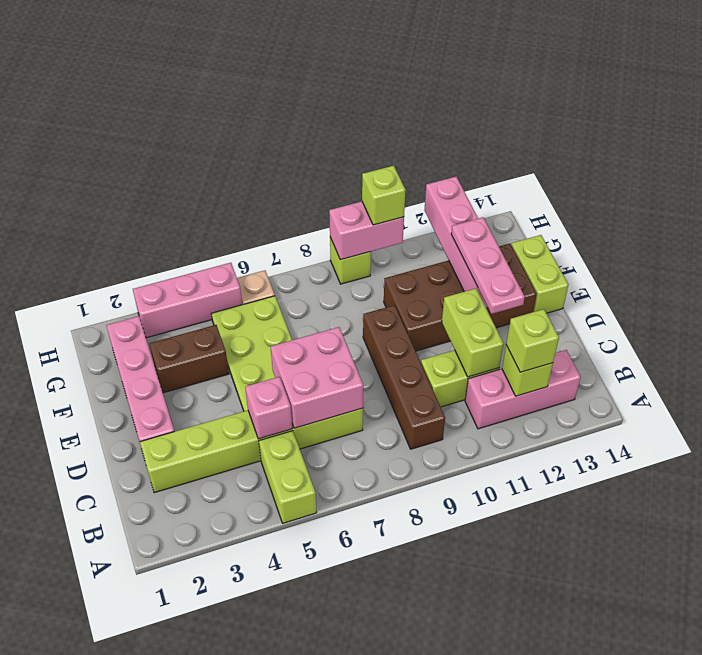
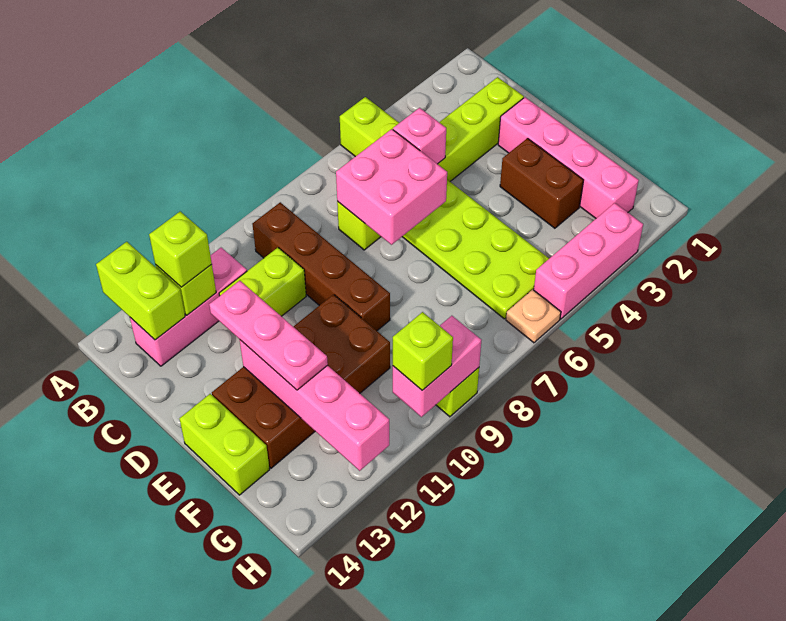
lime brick C11:D11 level 2 -> lime brick A13:B13 level 2
brown brick F3:F4 level 1 -> brown brick E3:F3 level 1

